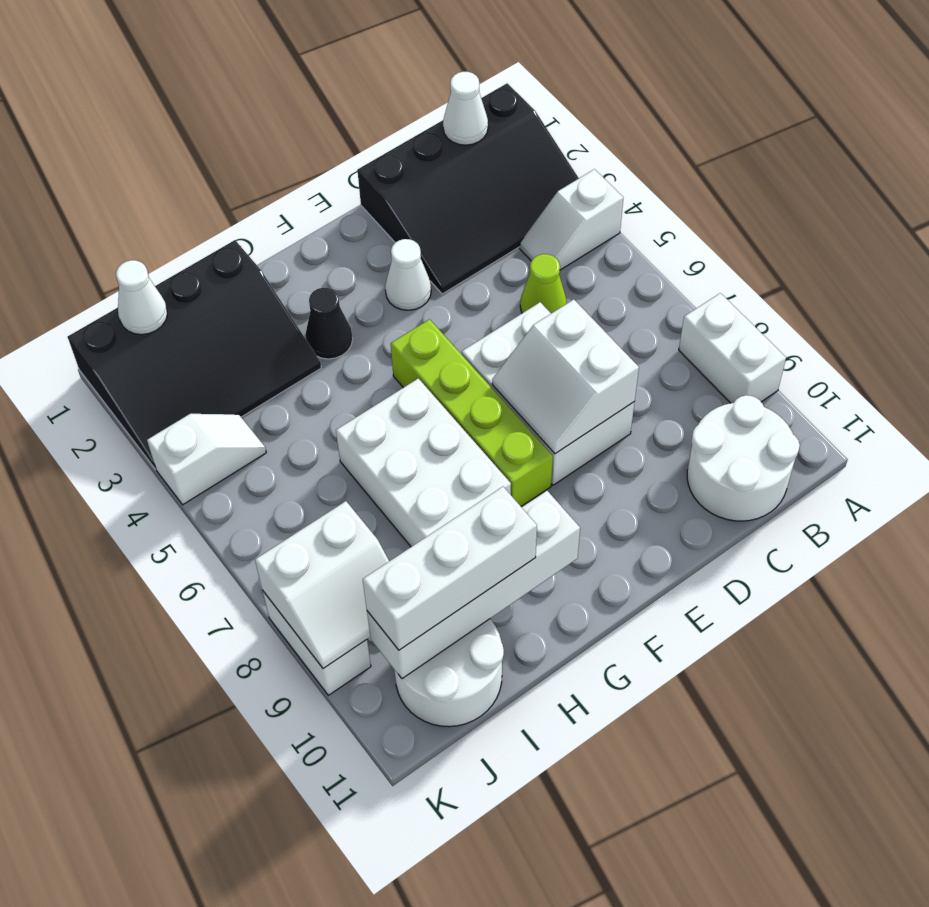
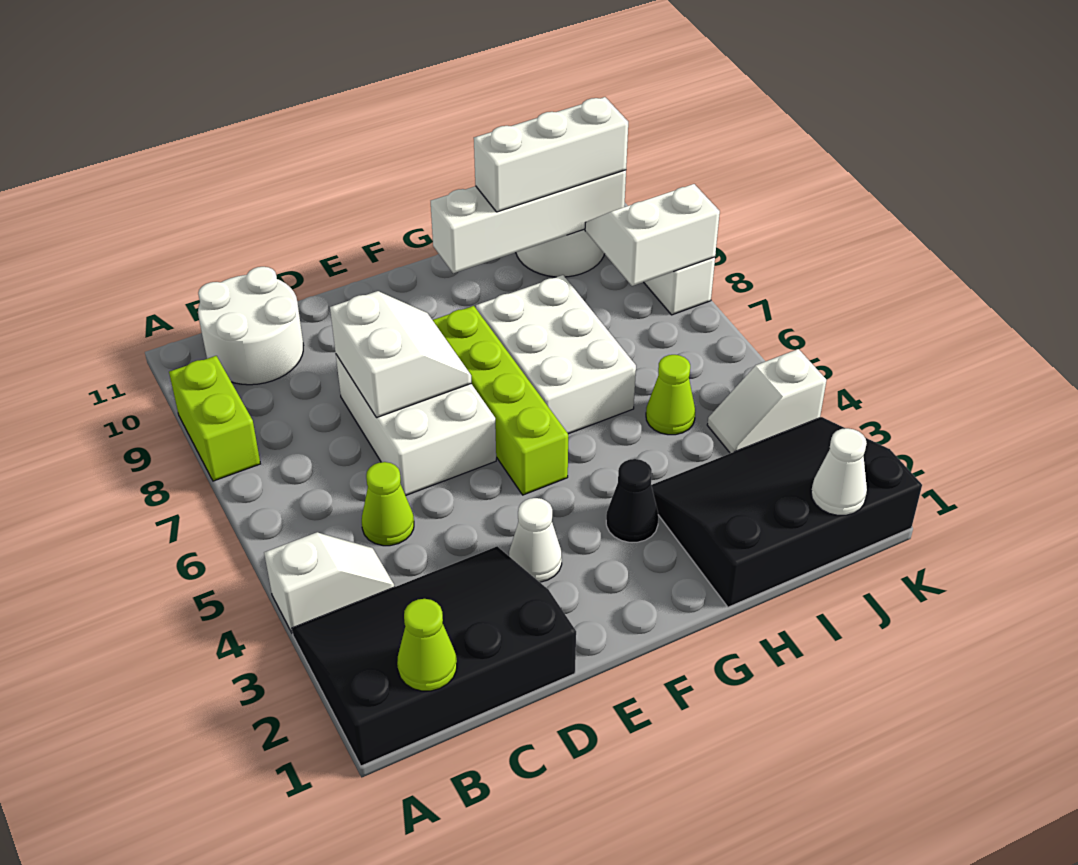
white brick A8:A9 level 1 -> lime brick A8:A9 level 1
white cone B1 level 2 -> lime cone B1 level 2
none -> lime cone I5 level 1

